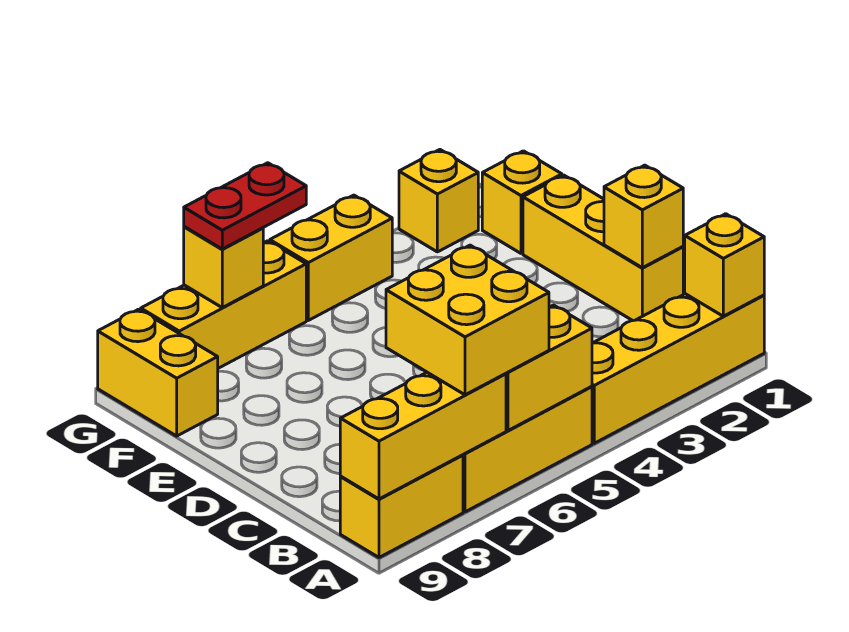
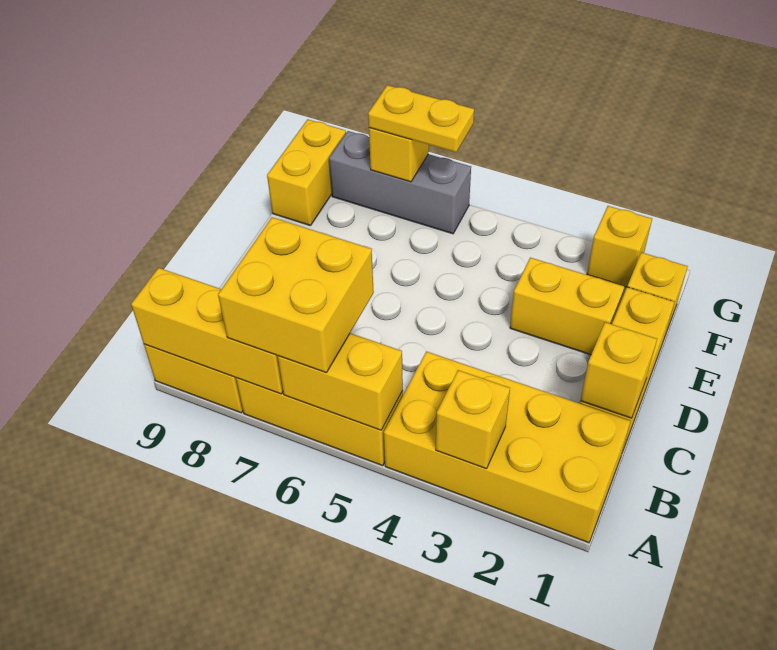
yellow brick A1:A4 level 1 -> yellow brick A1:B4 level 1
yellow brick A1 level 2 -> yellow brick A3 level 2
yellow brick G4:G5 level 1 -> yellow brick E2:E3 level 1
yellow brick G6:G8 level 1 -> grey brick G6:G8 level 1
red plate G6:G7 level 3 -> yellow plate G6:G7 level 3

